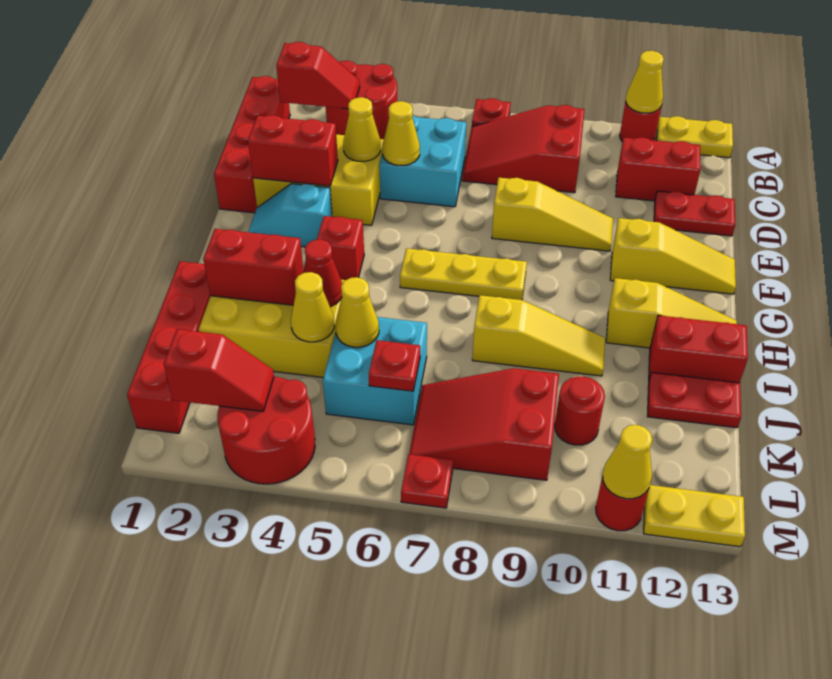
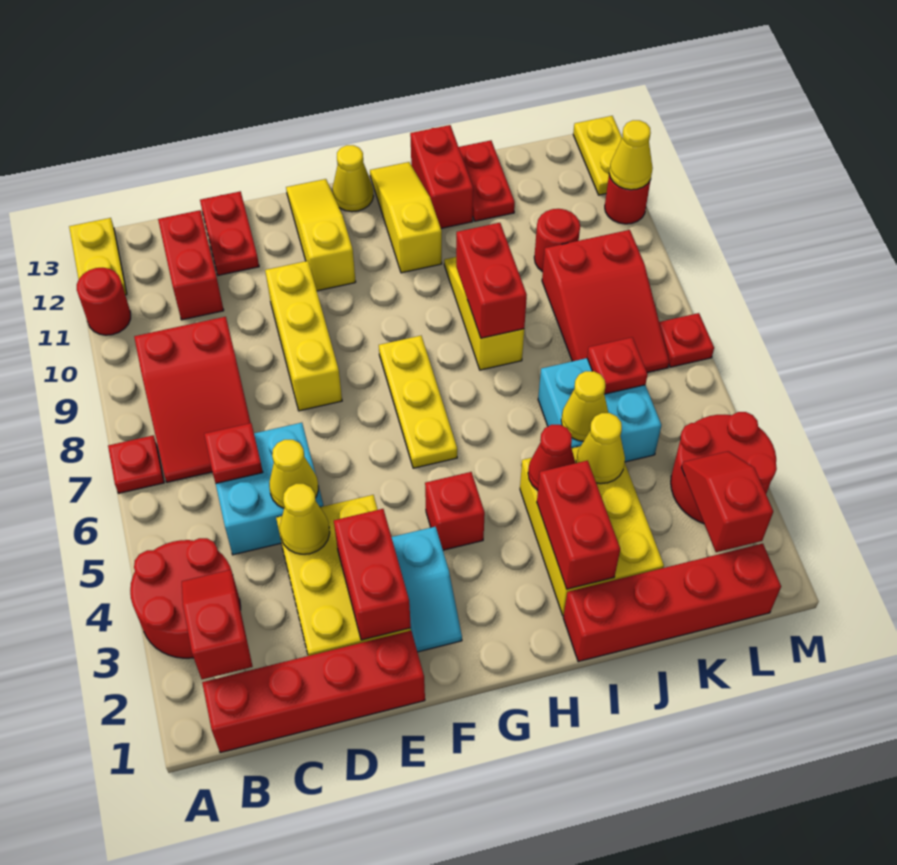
yellow cone A11 level 2 -> yellow cone G13 level 1
none -> red plate C6 level 2
yellow slope E8:E10 level 1 top 8 -> yellow brick E8:E10 level 1
none -> red brick I8:I9 level 2

